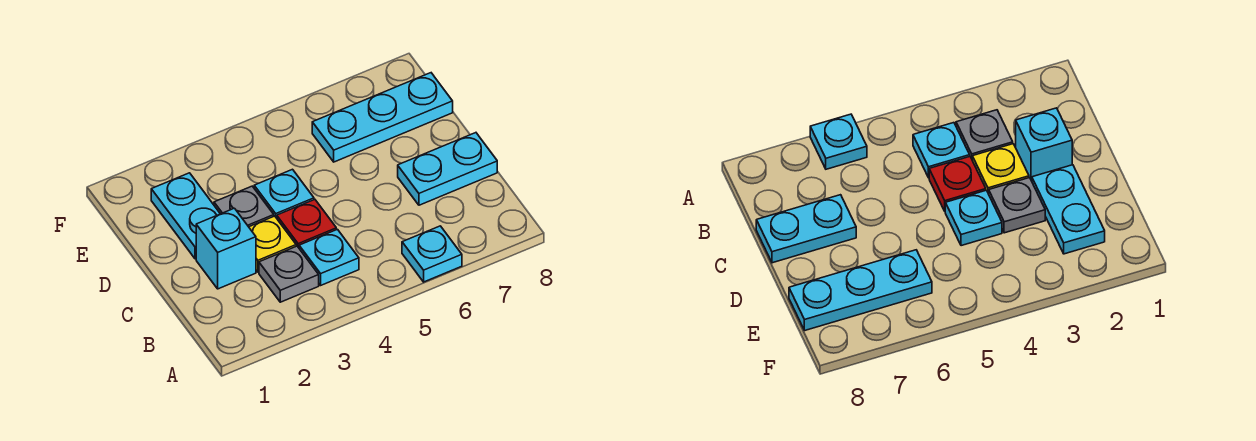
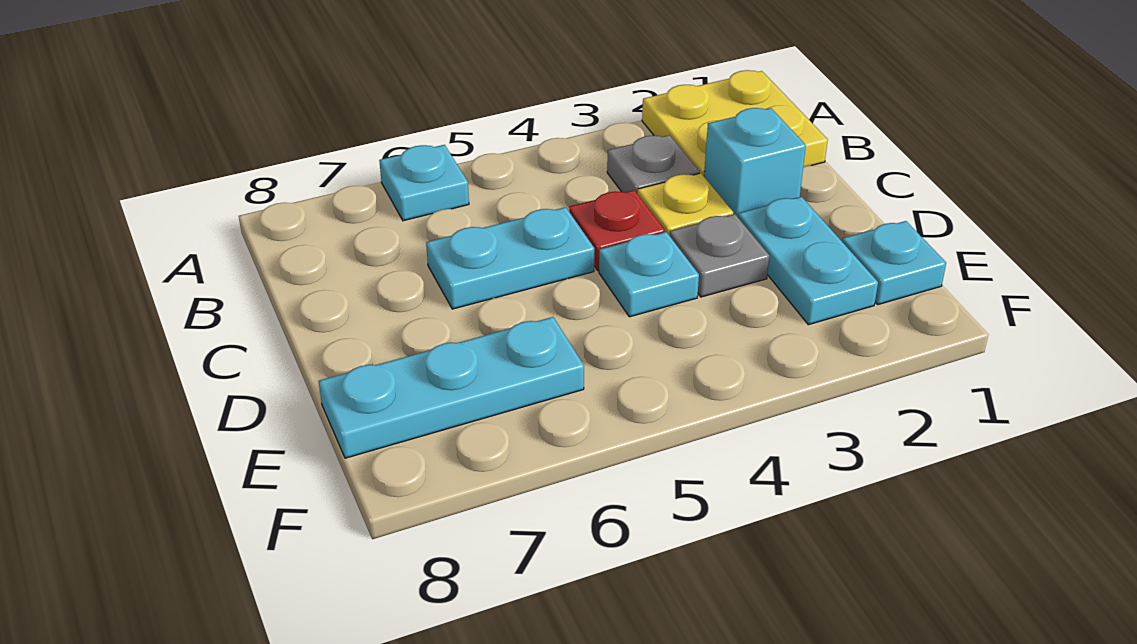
none -> yellow plate A1:B2 level 1
cyan plate B4 level 1 -> cyan plate E1 level 1
cyan plate C7:C8 level 1 -> cyan plate C5:C6 level 1

